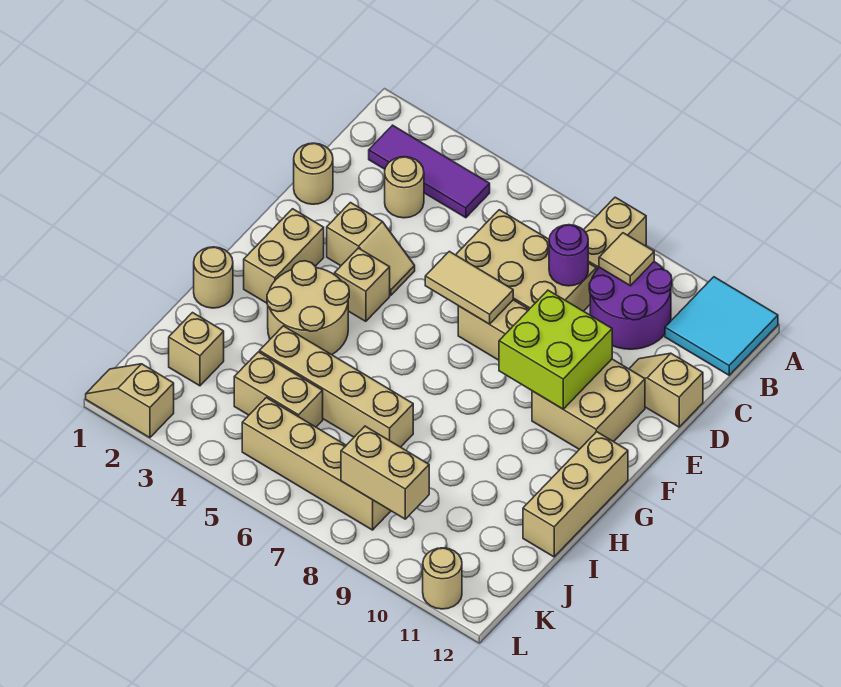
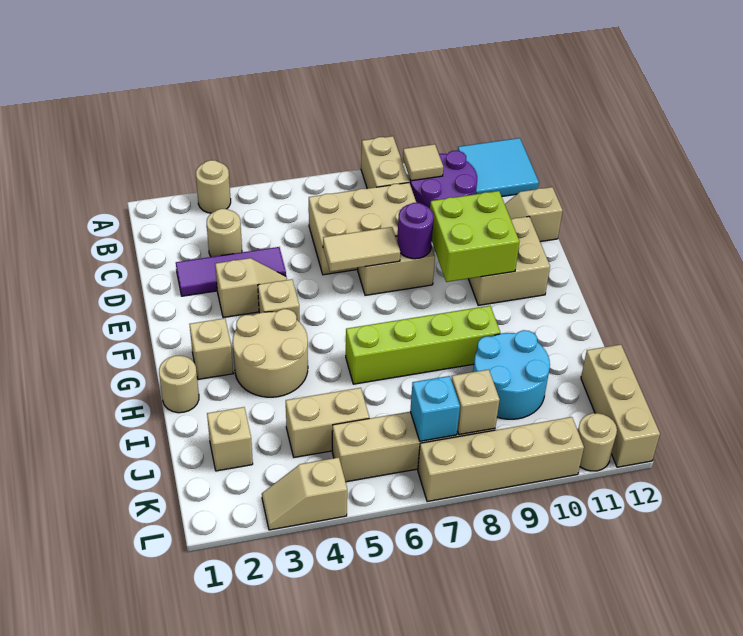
purple tile B2:B4 level 1 -> purple tile D2:D4 level 1
purple round brick C8 level 2 -> purple round brick E8 level 2
tan round brick D1 level 1 -> tan round brick A3 level 1
tan brick F2:G2 level 1 -> tan brick G2 level 1
tan brick G12:I12 level 1 -> tan brick J12:L12 level 1
none -> lime brick H6:H9 level 1
tan brick I4:I7 level 1 -> tan brick L7:L10 level 1
none -> cyan round brick I9:J10 level 1
none -> cyan brick K7 level 2
tan brick K8:K9 level 2 -> tan brick K8 level 2
tan slope L1:L2 level 1 top 2 -> tan slope L3:L4 level 1 top 4

